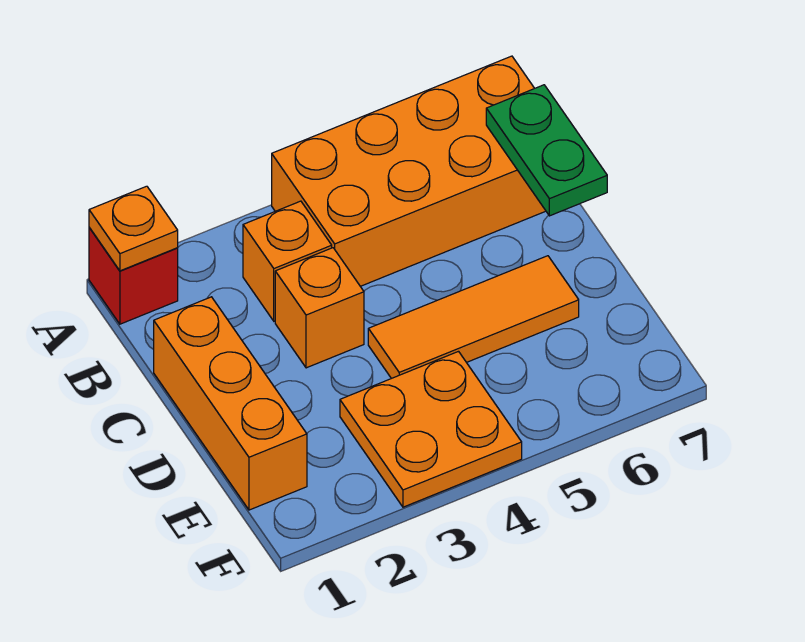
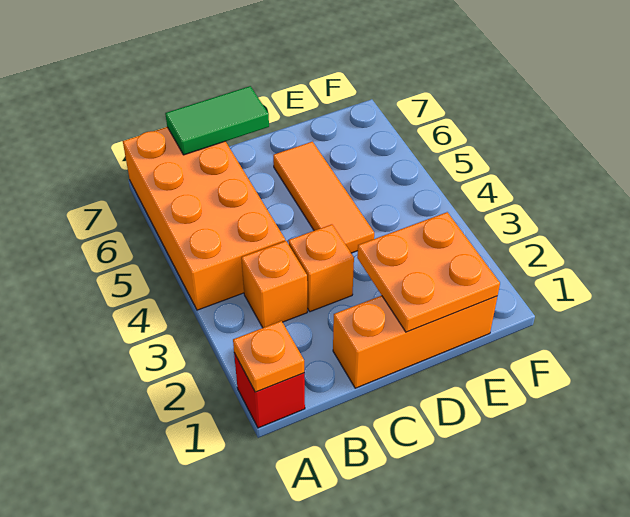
green plate B7:C7 level 2 -> green tile B7:C7 level 2
orange plate E3:F4 level 1 -> orange plate D1:E2 level 2

